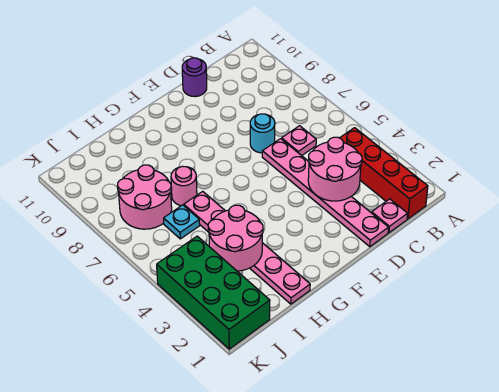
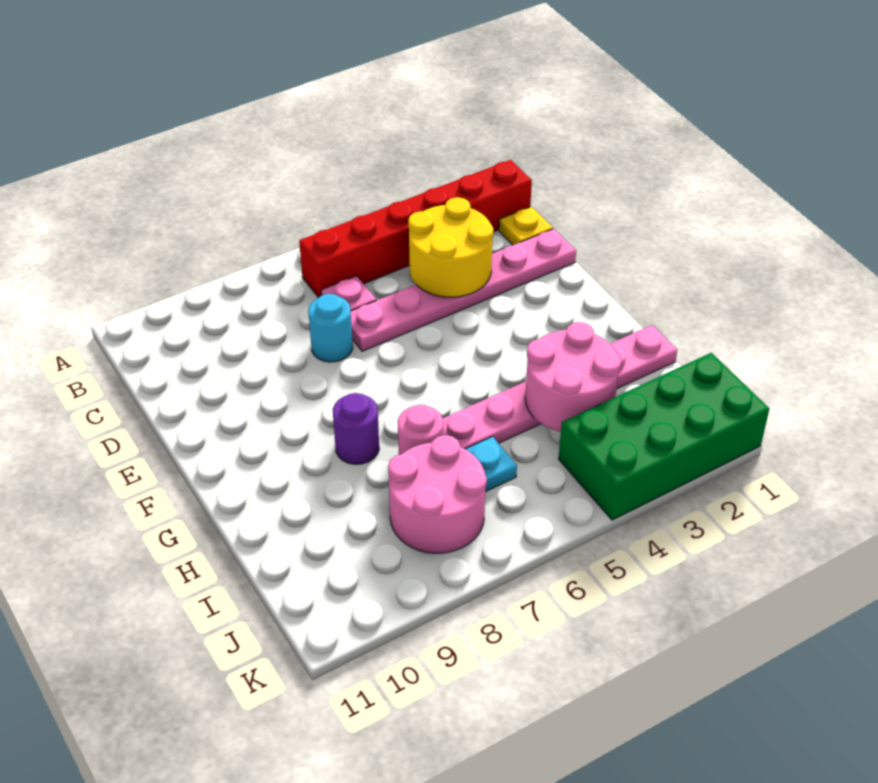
red brick B1:B4 level 1 -> red brick B1:B6 level 1
pink plate C1 level 1 -> yellow plate C1 level 1
pink round brick C3:D4 level 2 -> yellow round brick C3:D4 level 2
purple round brick D11 level 1 -> purple round brick G8 level 1

